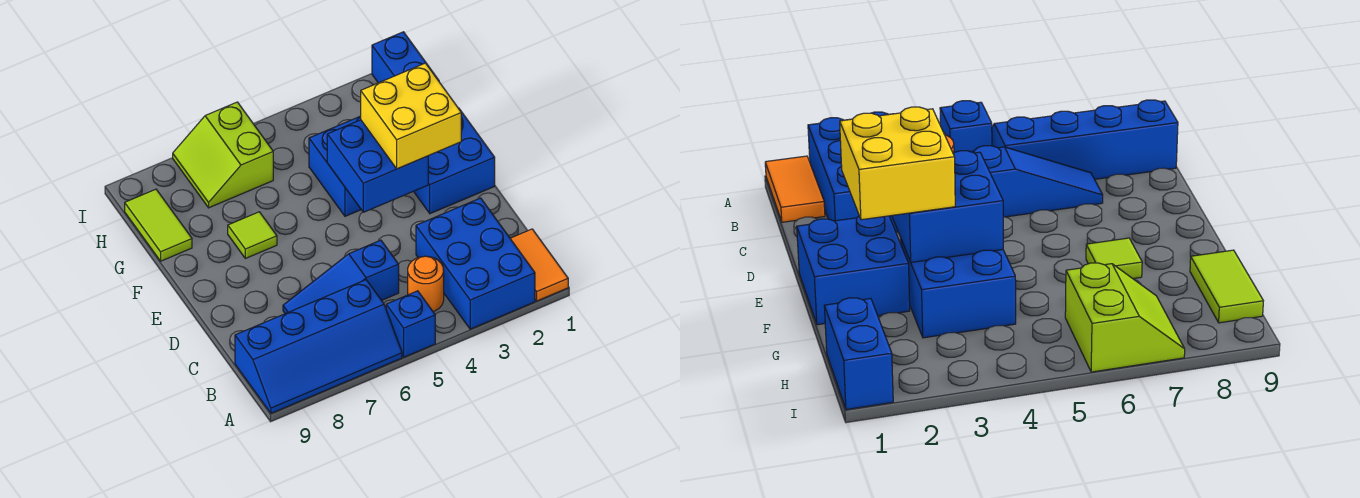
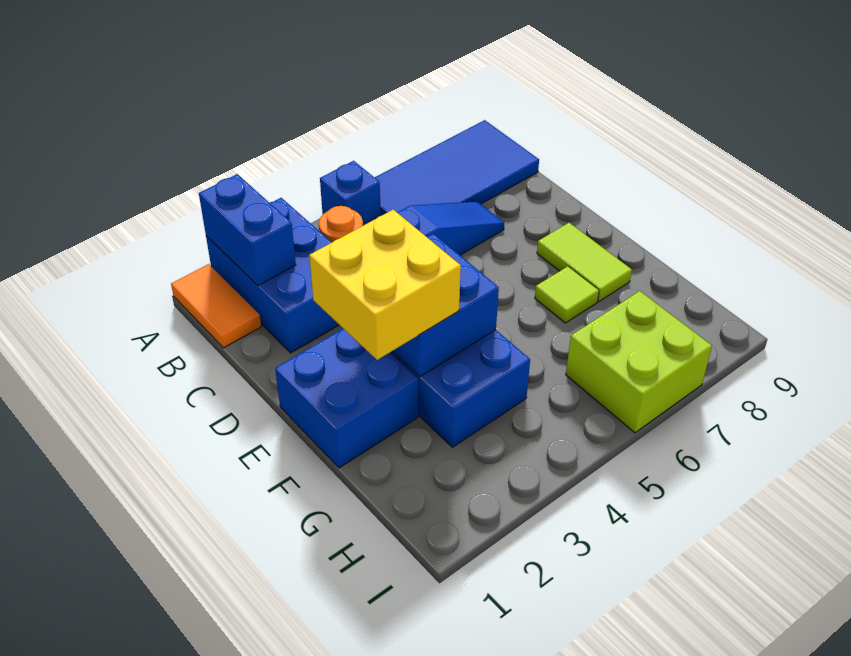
blue slope A6:B9 level 1 top B -> blue tile A6:B9 level 1
lime tile G9:H9 level 1 -> lime tile E8:F8 level 1
blue brick H1:I1 level 1 -> blue brick A2:B2 level 2
lime slope H6:I7 level 1 top 6 -> lime brick H6:I7 level 1

